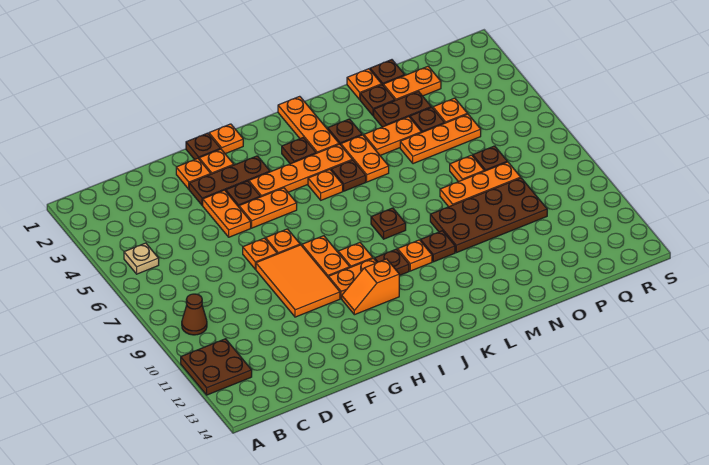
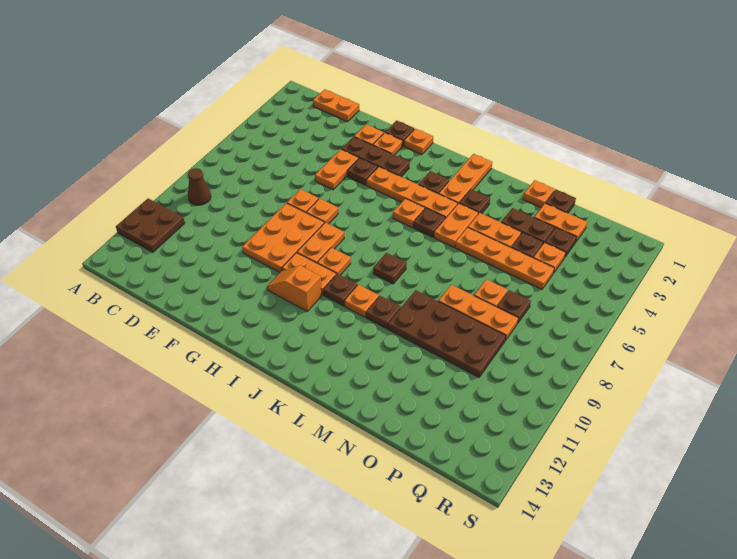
tan plate B5 level 1 -> none
orange tile F8:G10 level 1 -> orange plate F8:G10 level 1
orange plate G5:H5 level 1 -> orange plate C1:D1 level 1
brown plate N2 level 1 -> brown plate P3 level 1
orange plate N5:P5 level 1 -> orange plate M5:P5 level 1

